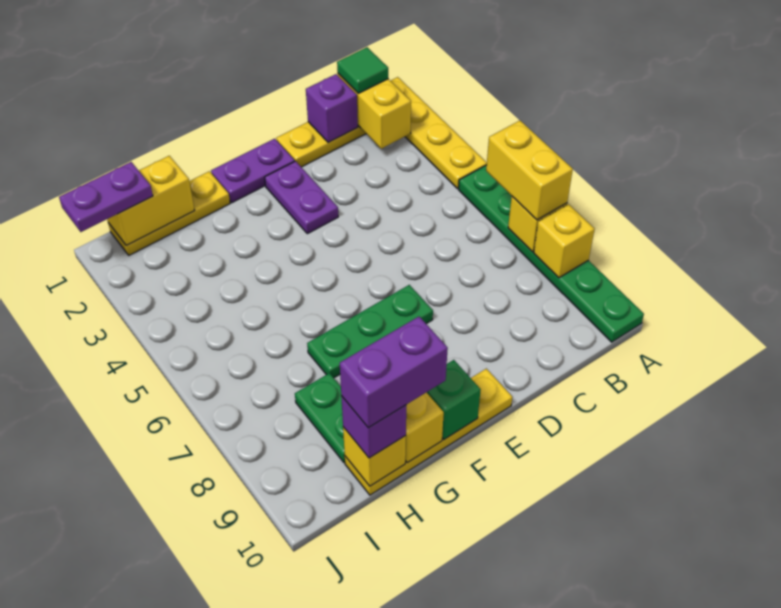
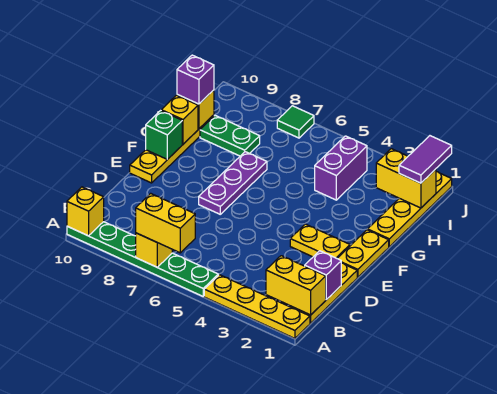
yellow brick A8 level 2 -> yellow brick A10 level 2
green tile B1 level 3 -> green tile J7 level 1
purple plate E1:F1 level 1 -> yellow plate E1:F1 level 1
purple plate E2:E3 level 1 -> yellow plate E2:E3 level 1
green plate E7:G7 level 1 -> purple plate E7:G7 level 1
yellow plate G1:I1 level 1 -> yellow plate G1:J1 level 1
purple brick G10:H10 level 4 -> purple brick H4:I4 level 1
yellow brick H1:I1 level 2 -> yellow brick I1:I2 level 2
purple plate I1:J1 level 3 -> purple tile I1:J1 level 3

